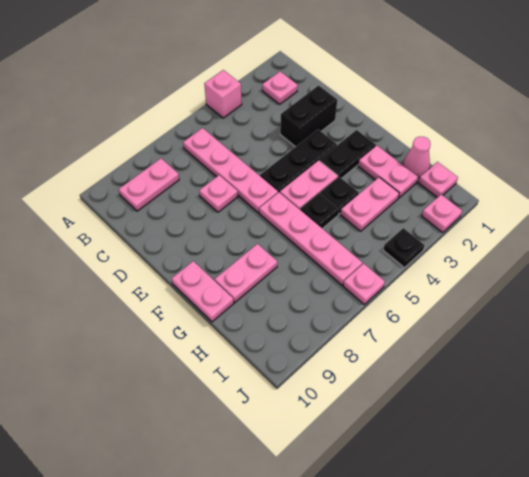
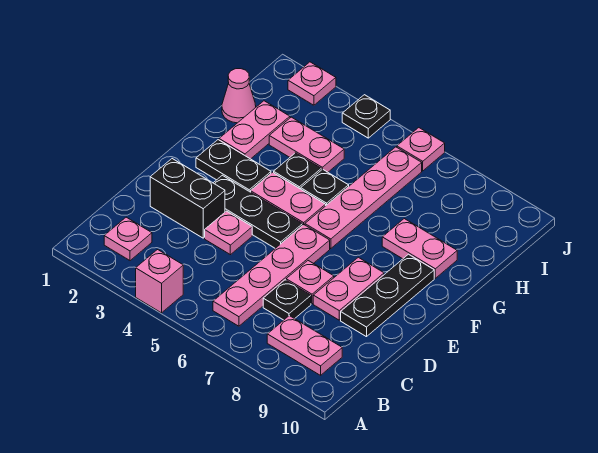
none -> black plate C7 level 1
none -> black plate D9:F9 level 1
pink plate F10:G10 level 1 -> pink plate D8:E8 level 1
pink plate I1 level 1 -> pink plate D4 level 1

